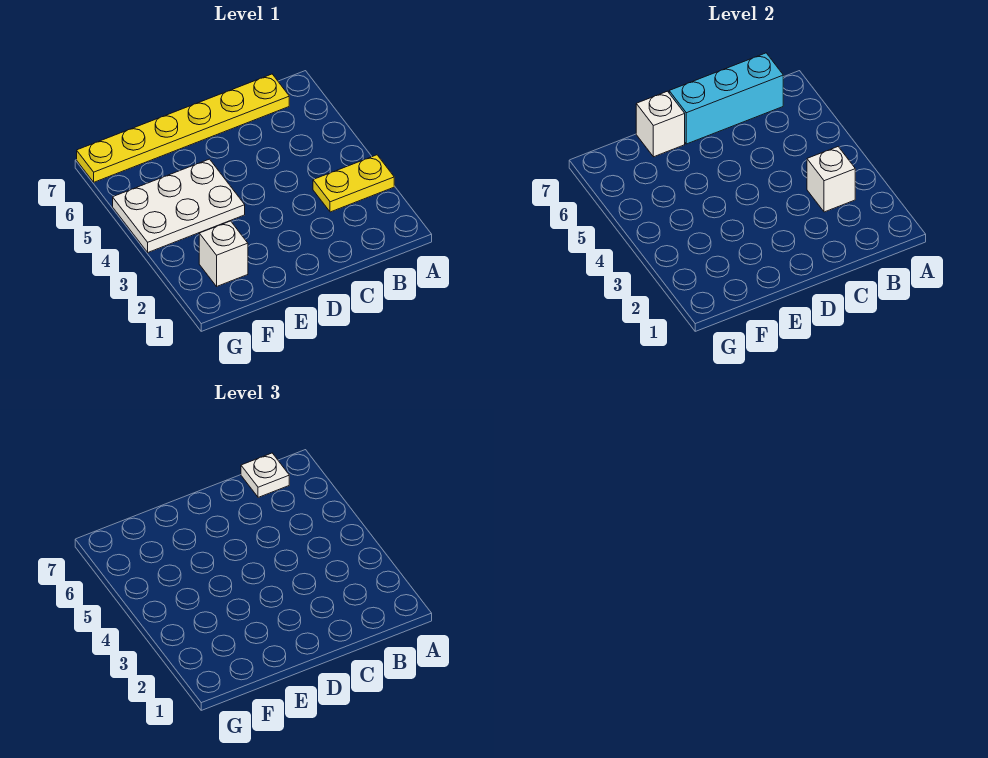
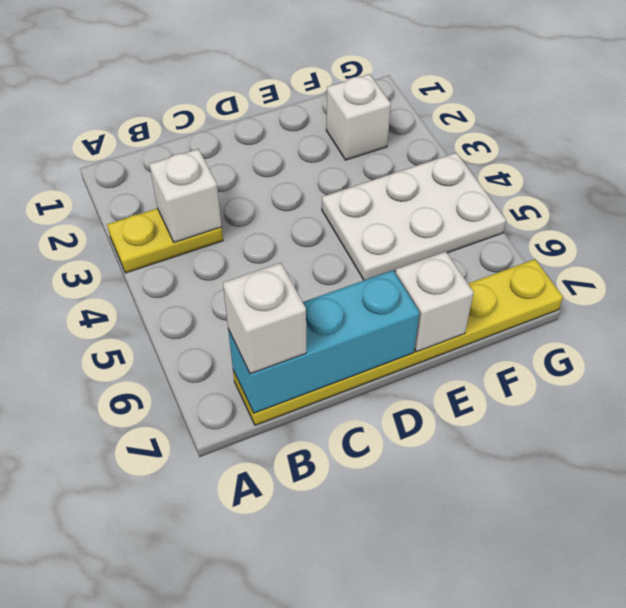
white plate B7 level 3 -> white brick B7 level 3

